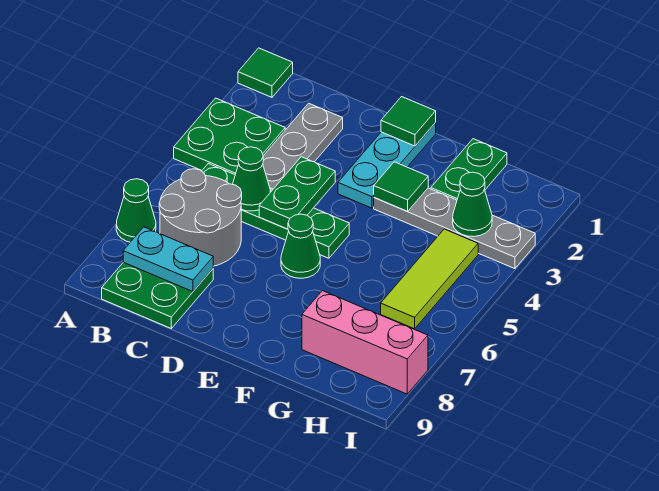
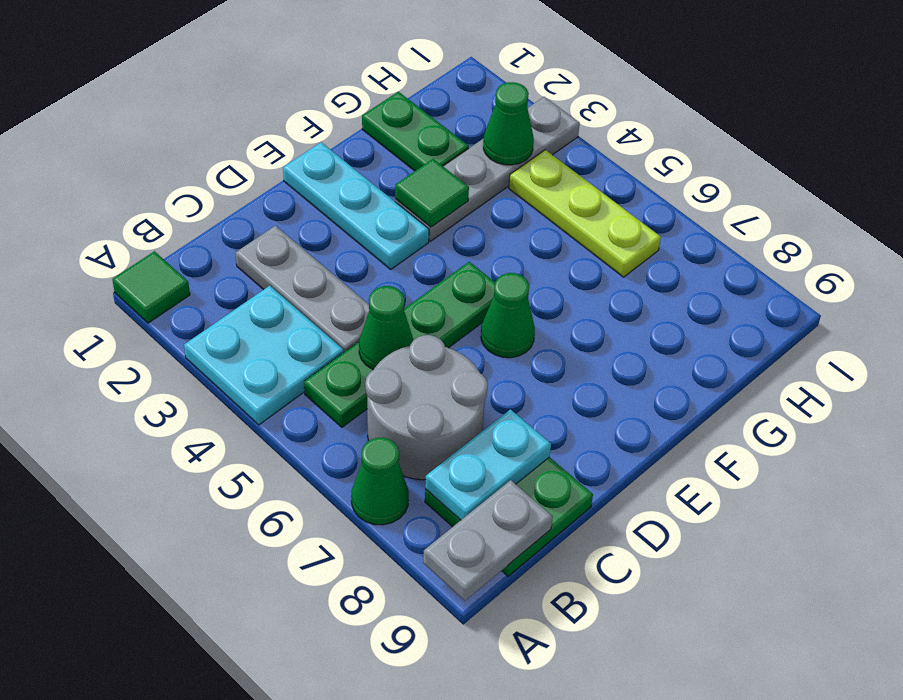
green plate A3:B4 level 1 -> cyan plate A3:B4 level 1
none -> grey plate A9:B9 level 2
green plate D4:D5 level 2 -> none
green tile E1 level 2 -> none
pink brick G8:I8 level 1 -> none
lime tile H4:H6 level 1 -> lime plate H4:H6 level 1

